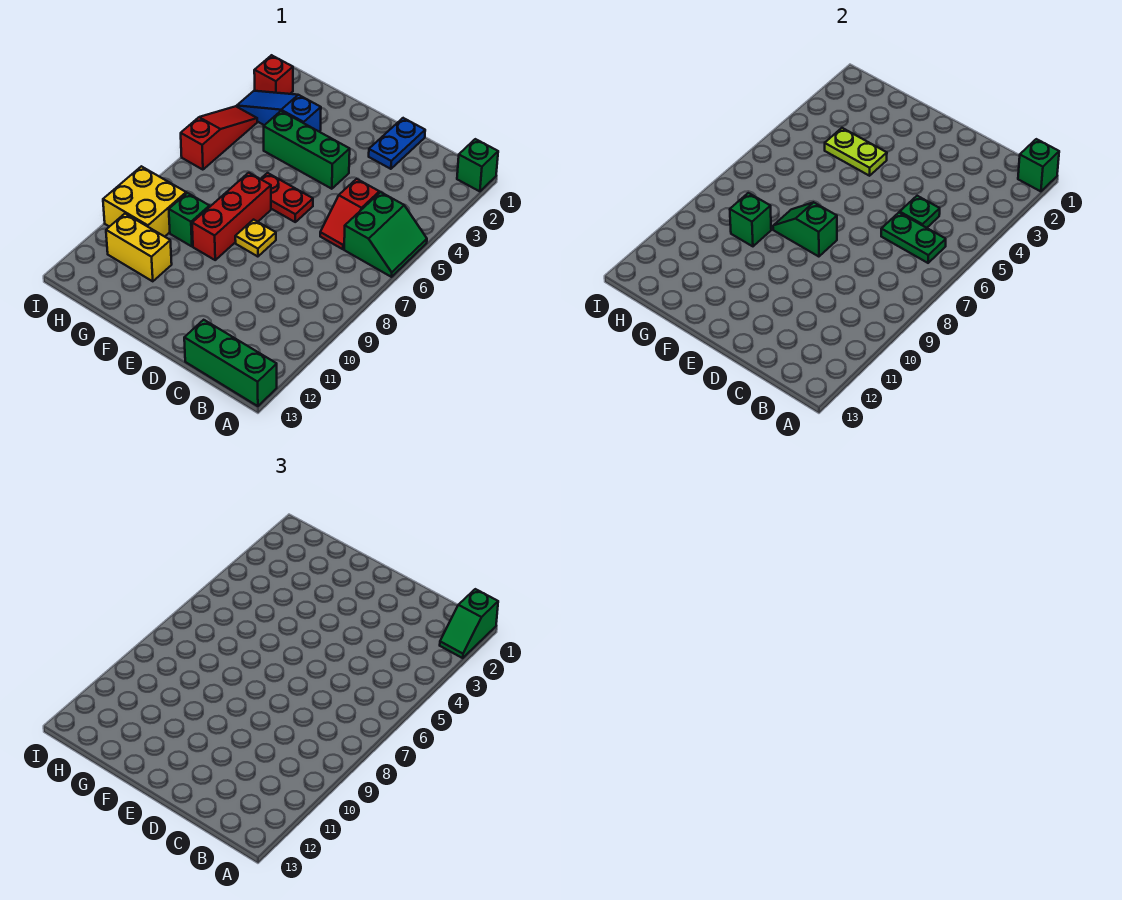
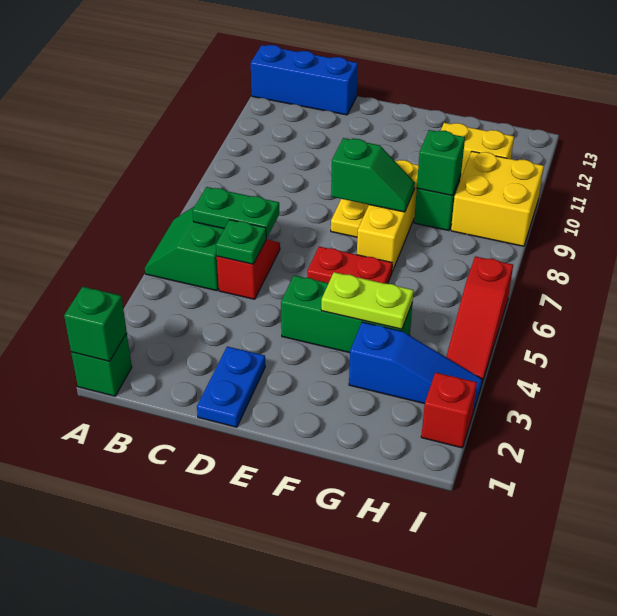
green slope A1:A2 level 3 top 1 -> none
green brick A13:C13 level 1 -> blue brick A13:C13 level 1
red brick F7:F9 level 1 -> yellow brick F7:F9 level 1

